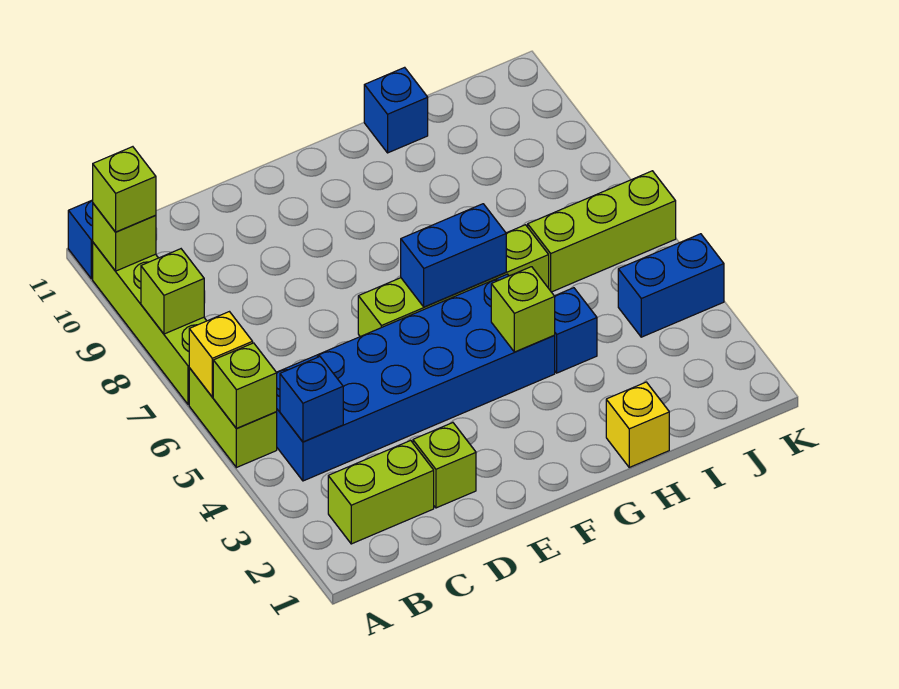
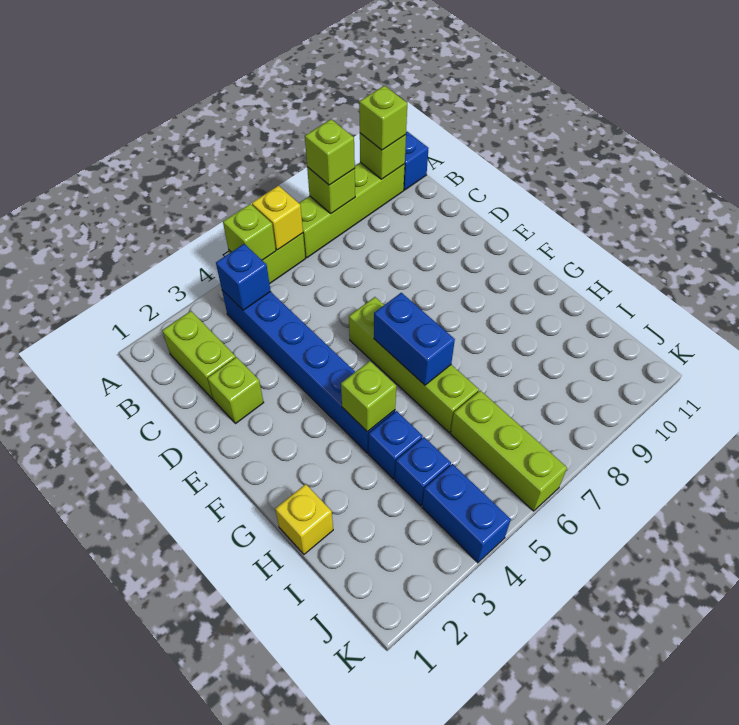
none -> lime brick A8 level 3
blue brick B4:G5 level 1 -> blue brick B4:G4 level 1
blue brick H11 level 1 -> blue brick I4 level 1

